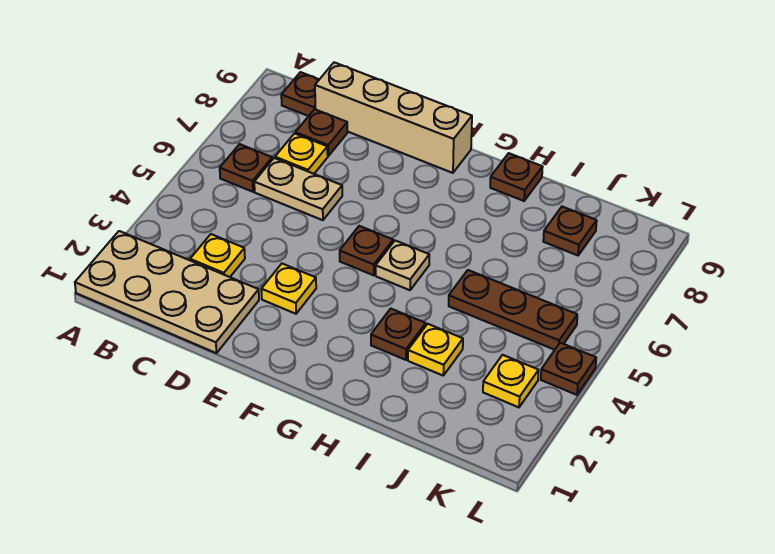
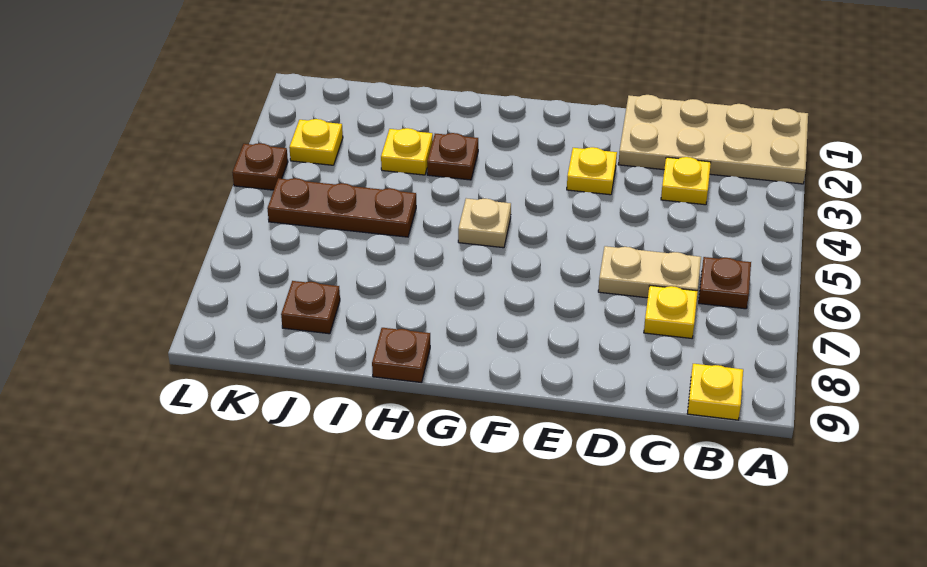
brown plate B9 level 1 -> yellow plate B9 level 1
brown plate C8 level 1 -> none
tan brick C9:F9 level 1 -> none
brown plate F5 level 1 -> none

